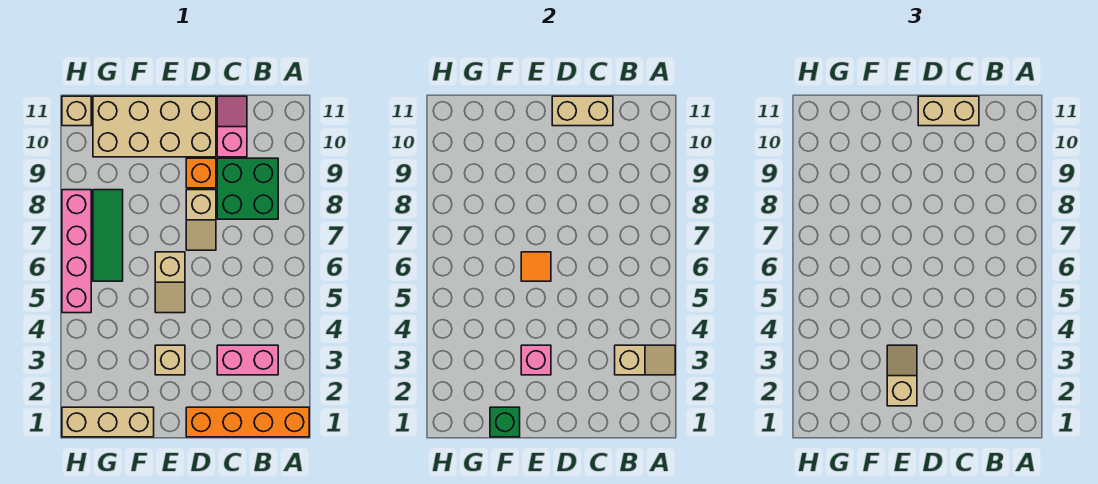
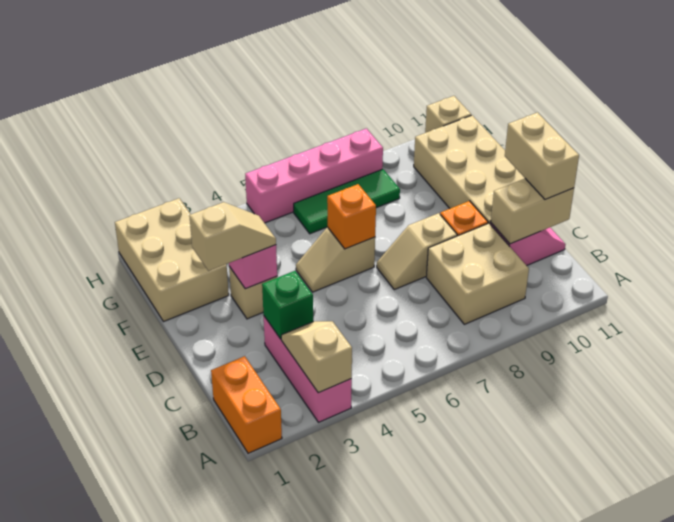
orange brick A1:D1 level 1 -> orange brick A1:B1 level 1
tan slope A3:B3 level 2 top B -> tan slope A3:B3 level 2 top A
pink brick B3:C3 level 1 -> pink brick A3:C3 level 1
green brick B8:C9 level 1 -> tan brick B8:C9 level 1
tan brick C11:D11 level 2 -> tan brick C10:C11 level 2
orange tile E6 level 2 -> orange brick E6 level 2
tan brick F1:H1 level 1 -> tan brick F1:H2 level 1
green brick F1 level 2 -> green brick C3 level 2

